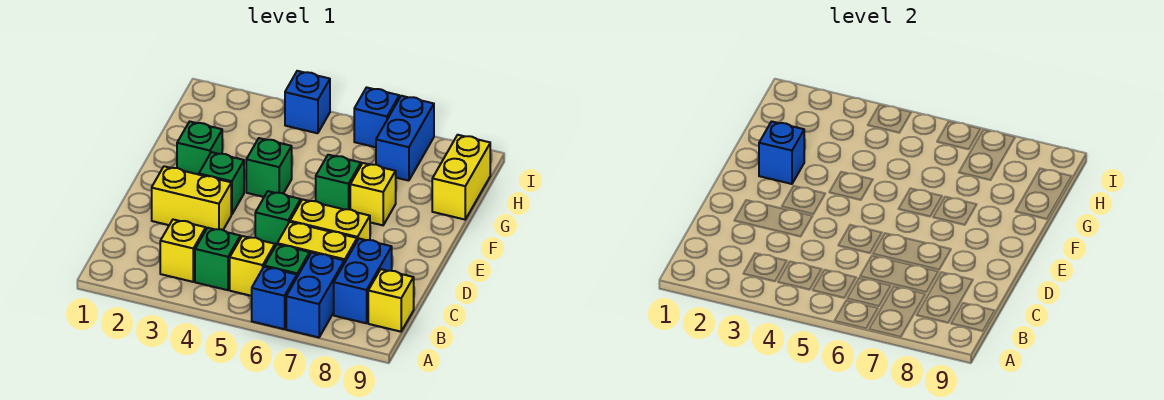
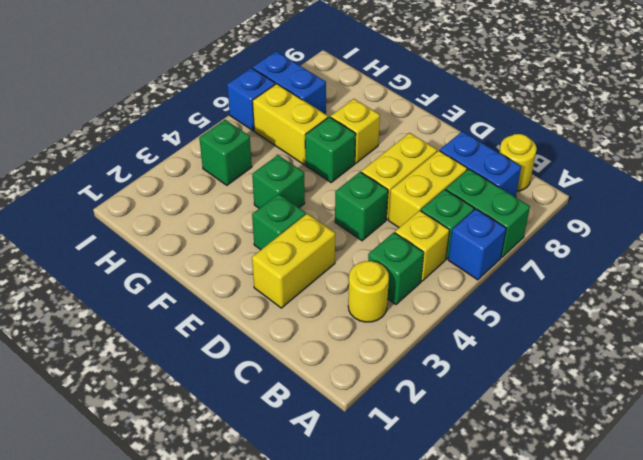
blue brick A7:B7 level 1 -> green brick A7:B7 level 1
yellow brick B3 level 1 -> yellow round brick B3 level 1
yellow brick B9 level 1 -> yellow round brick B9 level 1
green brick F2 level 1 -> green brick H4 level 1
blue brick F2 level 2 -> none
yellow brick G9:H9 level 1 -> yellow brick G6:H6 level 1
blue brick I4 level 1 -> none

